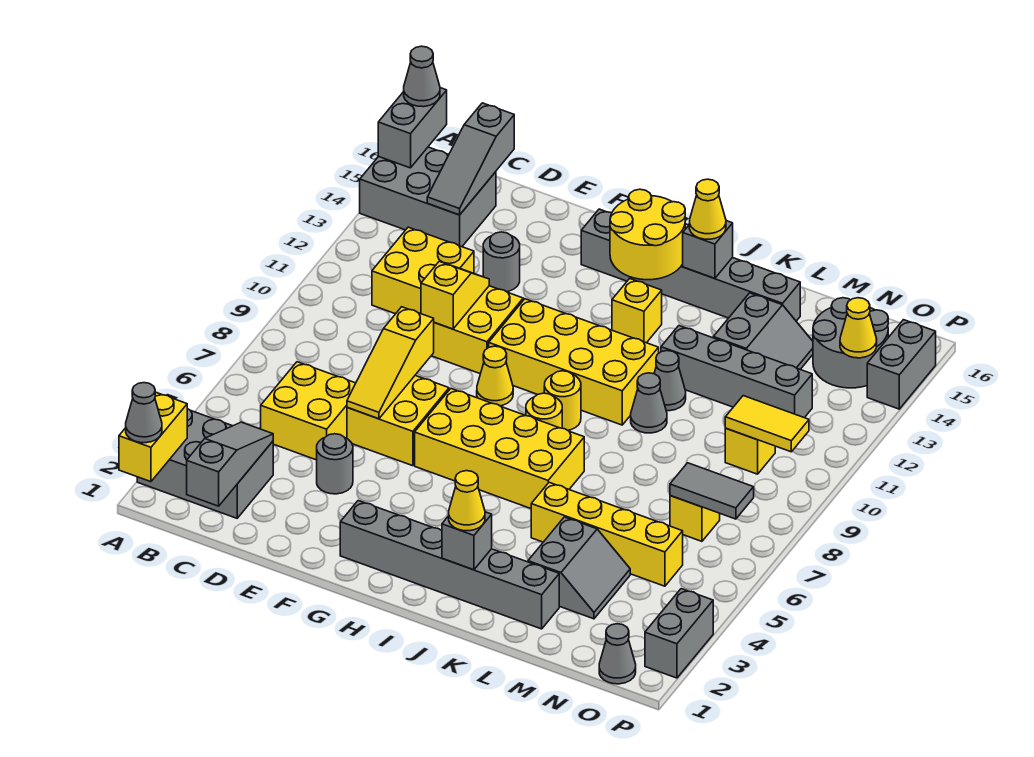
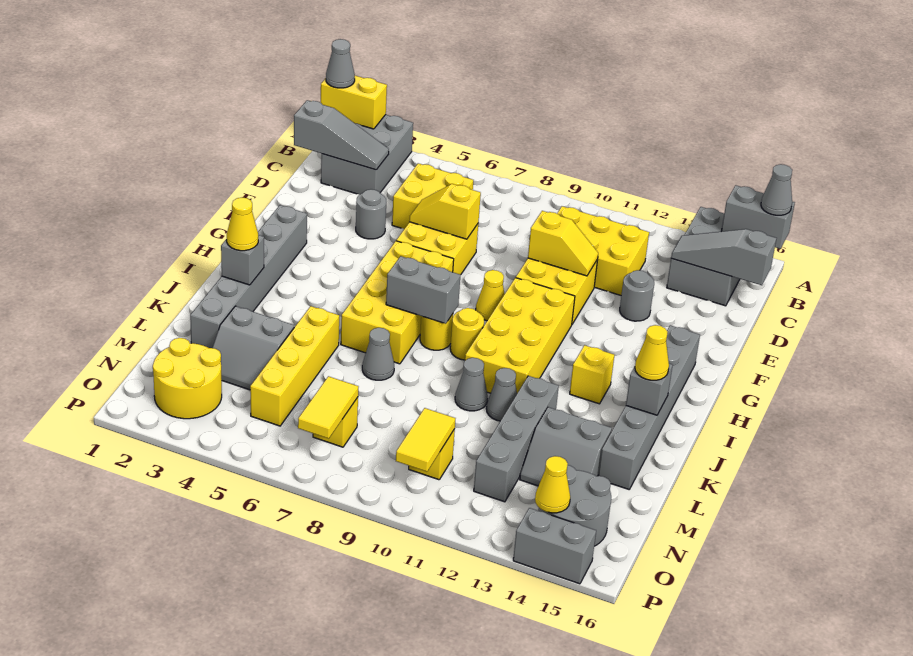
yellow brick C11:D12 level 1 -> yellow brick C10:D12 level 1
yellow slope E6:E8 level 2 top 8 -> yellow slope E6:E7 level 2 top 7
yellow round brick H14:I15 level 2 -> yellow round brick N2:O3 level 1
grey tile N7:O7 level 2 -> yellow tile N7:O7 level 2
grey cone O1 level 1 -> grey cone K7 level 1
grey brick P2:P3 level 1 -> grey brick I7:I8 level 2

